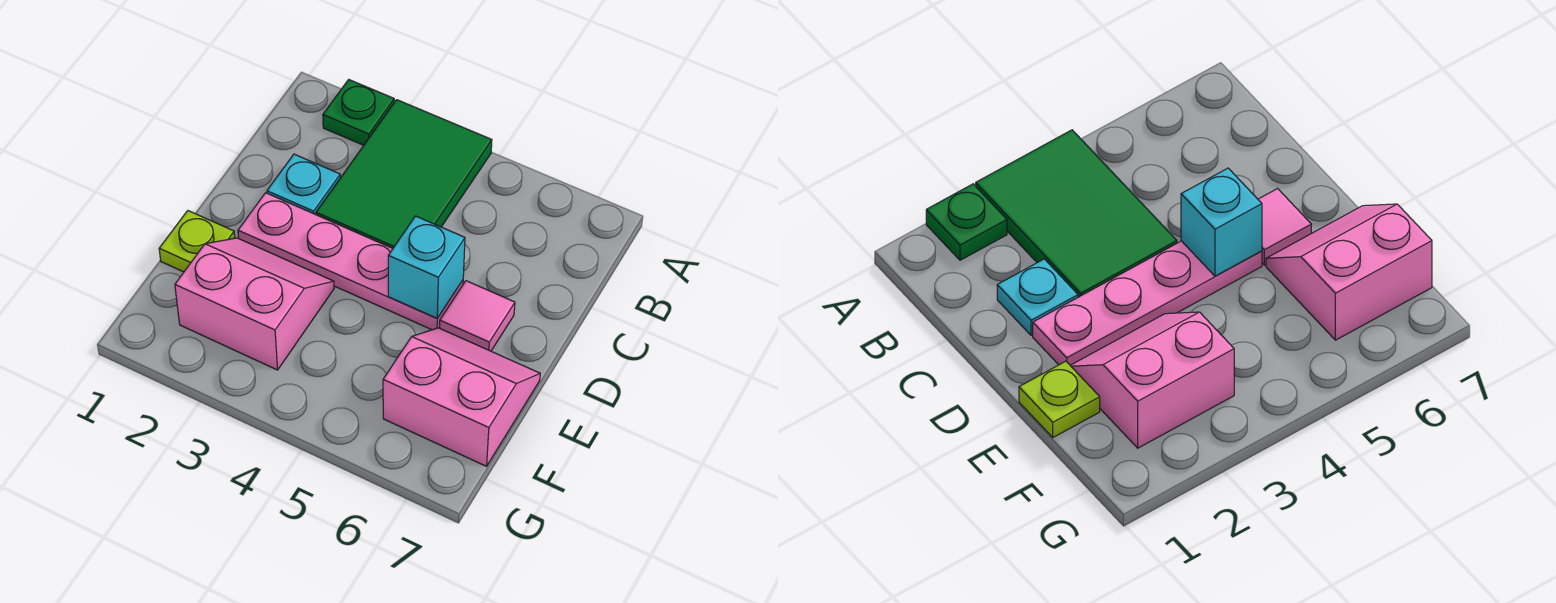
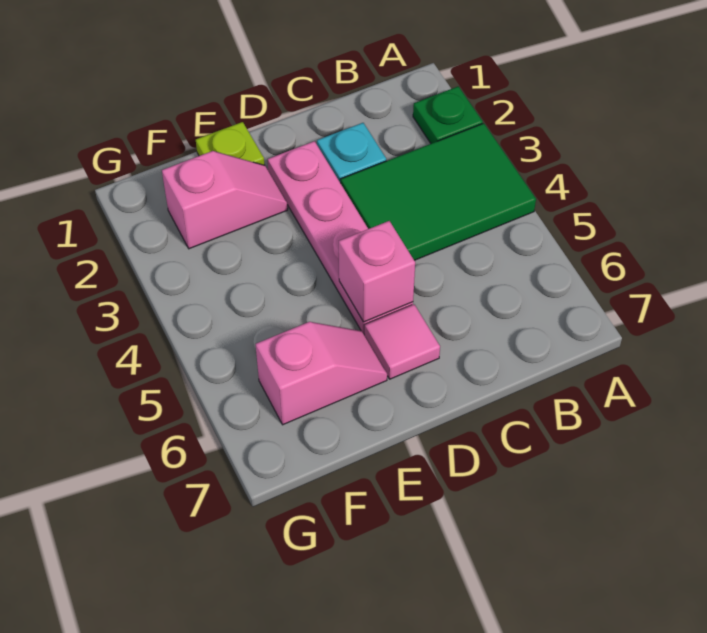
cyan brick D5 level 2 -> pink brick D5 level 2
pink slope E2:F3 level 1 top F -> pink slope E2:F2 level 1 top F
pink slope E6:F7 level 1 top F -> pink slope E6:F6 level 1 top F

